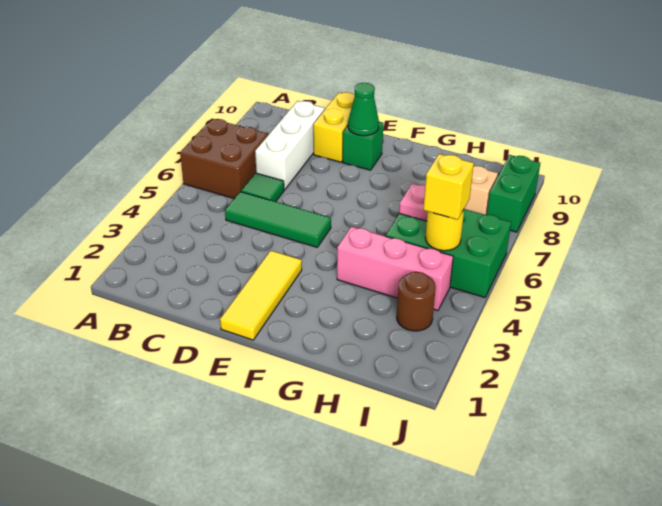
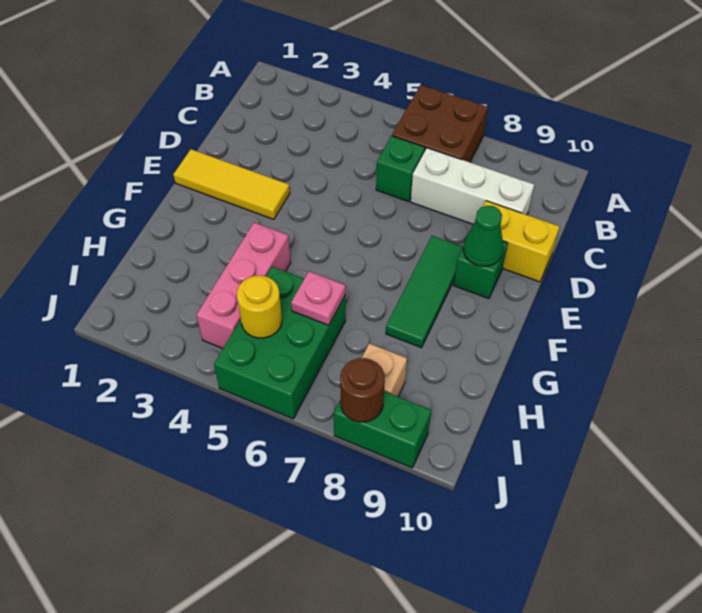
green tile C5:E5 level 1 -> green tile E8:G8 level 1
green tile C6 level 1 -> green brick C6 level 1
brown round brick I3 level 1 -> brown round brick J8 level 2
yellow brick I5 level 3 -> none

